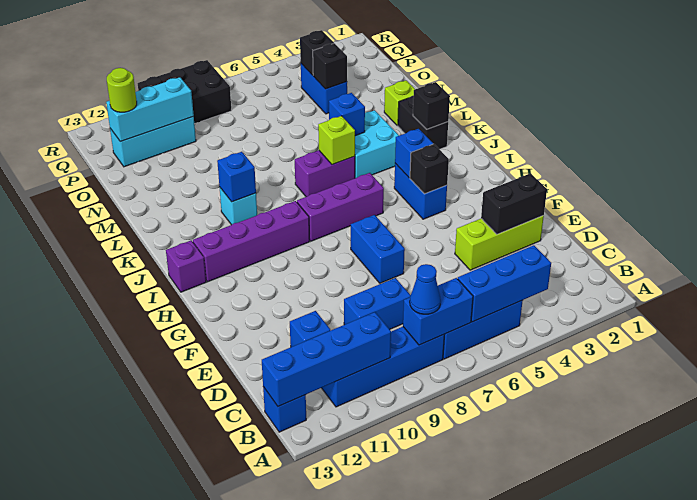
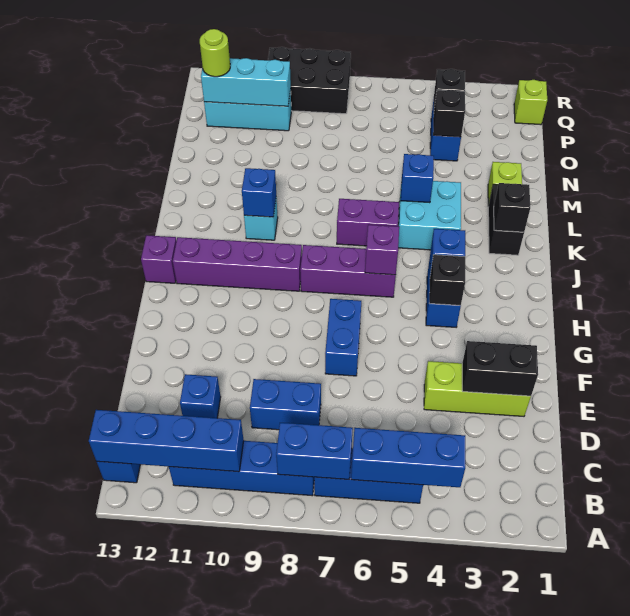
blue cone B8 level 3 -> none
none -> purple brick I6 level 2
lime brick K6 level 2 -> lime brick Q1 level 1

